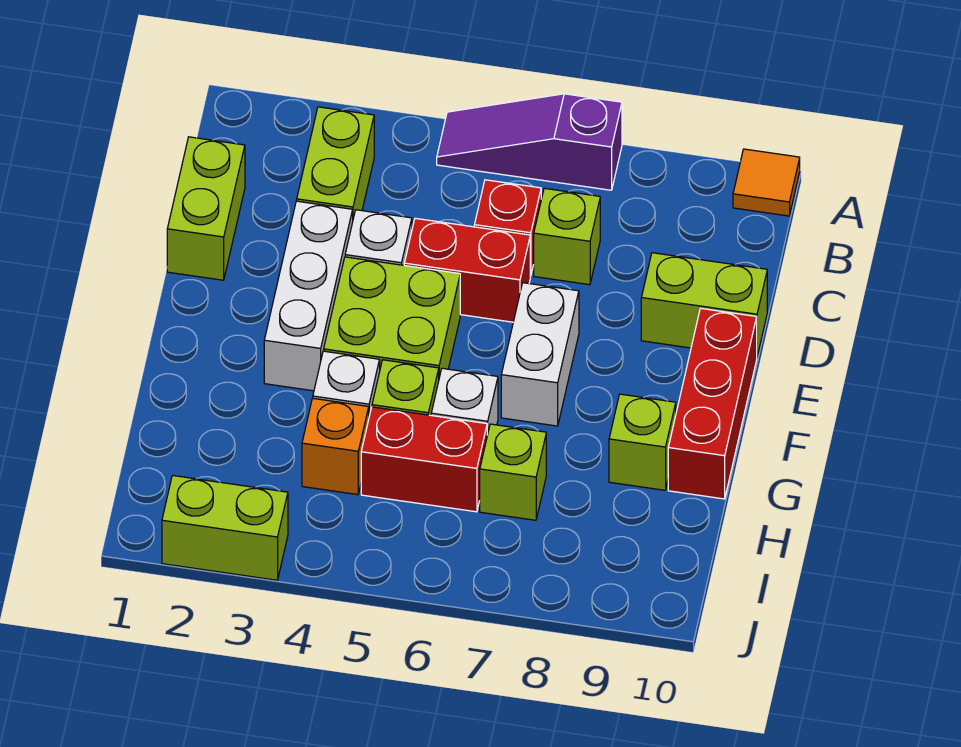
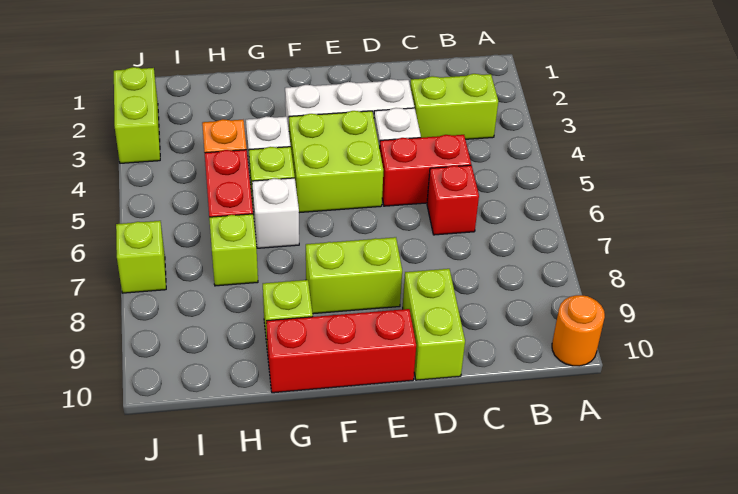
purple slope A5:A7 level 1 top 7 -> none
orange tile A10 level 1 -> orange round brick A10 level 1
lime brick C1:D1 level 1 -> lime brick E8:F8 level 1
lime brick C7 level 1 -> lime brick J7 level 1
red brick D5:D6 level 1 -> red brick C5:D5 level 1
white brick E7:F7 level 1 -> none

